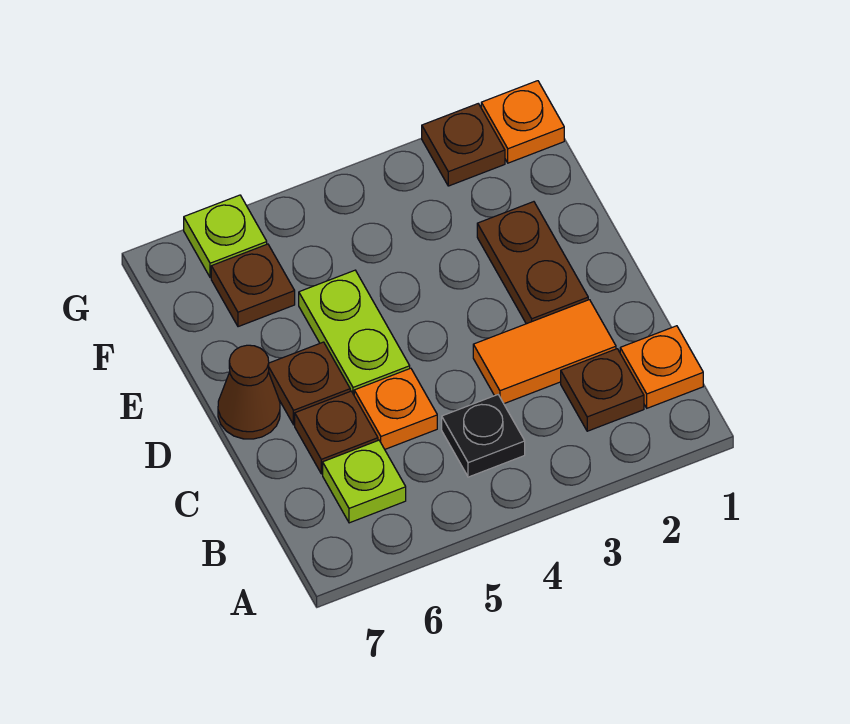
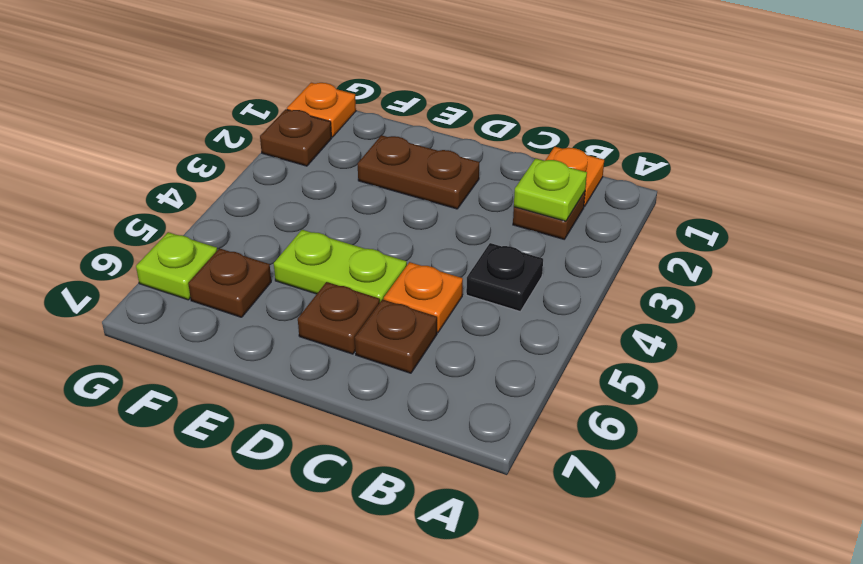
lime plate B6 level 1 -> lime plate B2 level 2
orange tile C2:C3 level 1 -> none
brown cone D7 level 1 -> none

